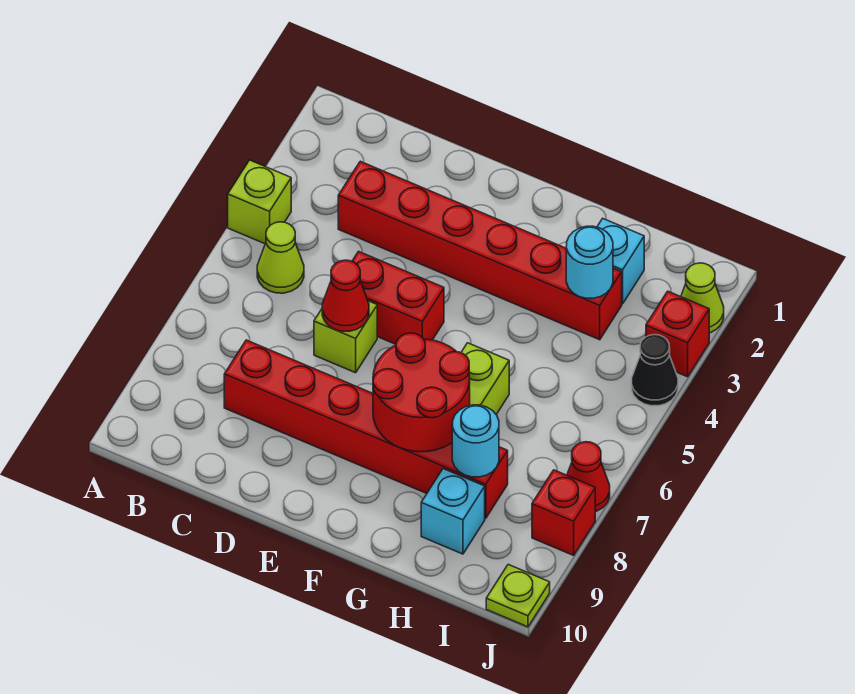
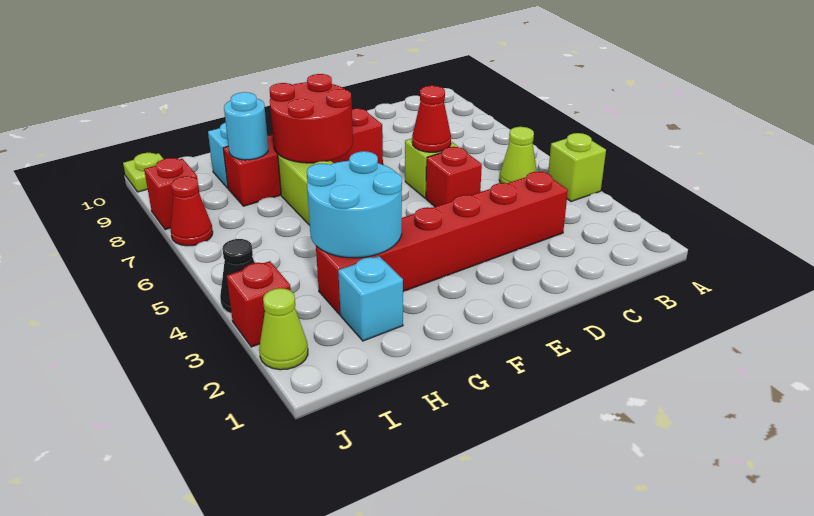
red brick C8:H8 level 1 -> red brick E8:H8 level 1
red brick D5:E5 level 1 -> red brick D5 level 1
cyan round brick H3 level 2 -> cyan round brick G3:H4 level 2

